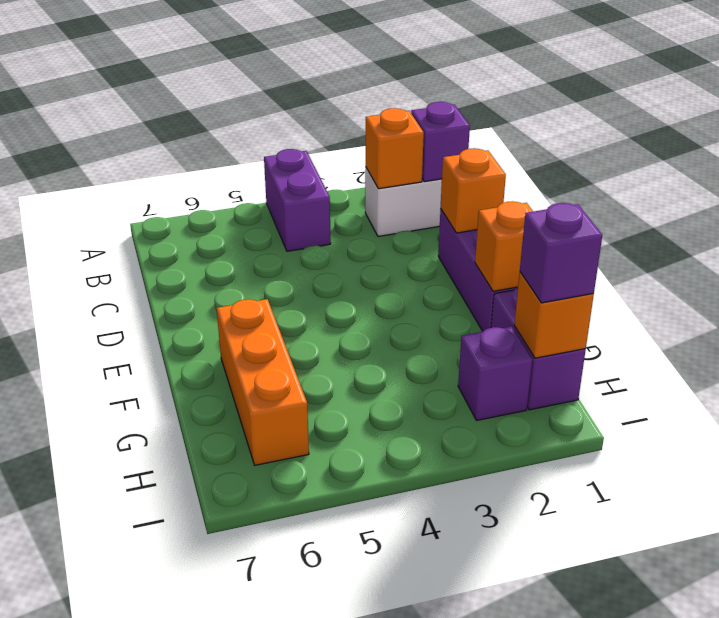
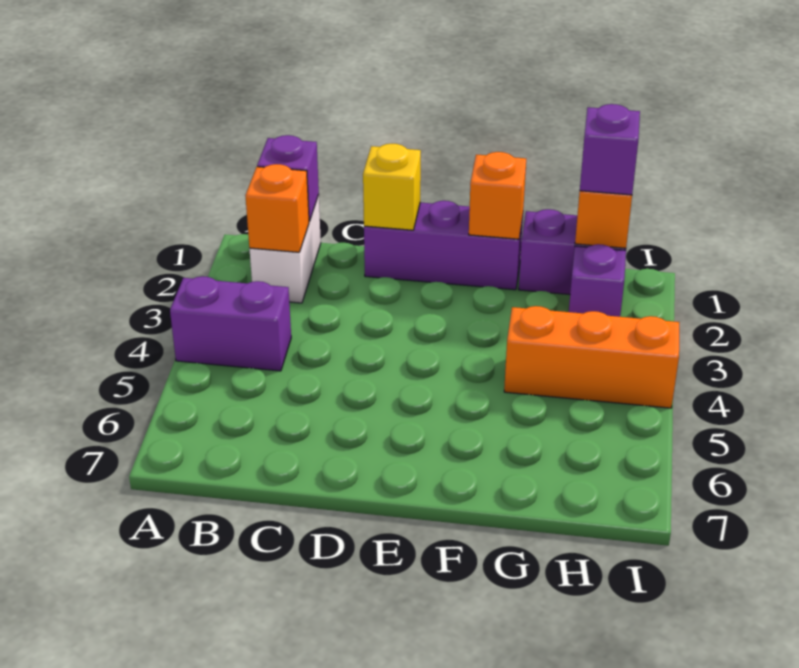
orange brick D1 level 2 -> yellow brick D1 level 2
orange brick F6:H6 level 1 -> orange brick G4:I4 level 1

